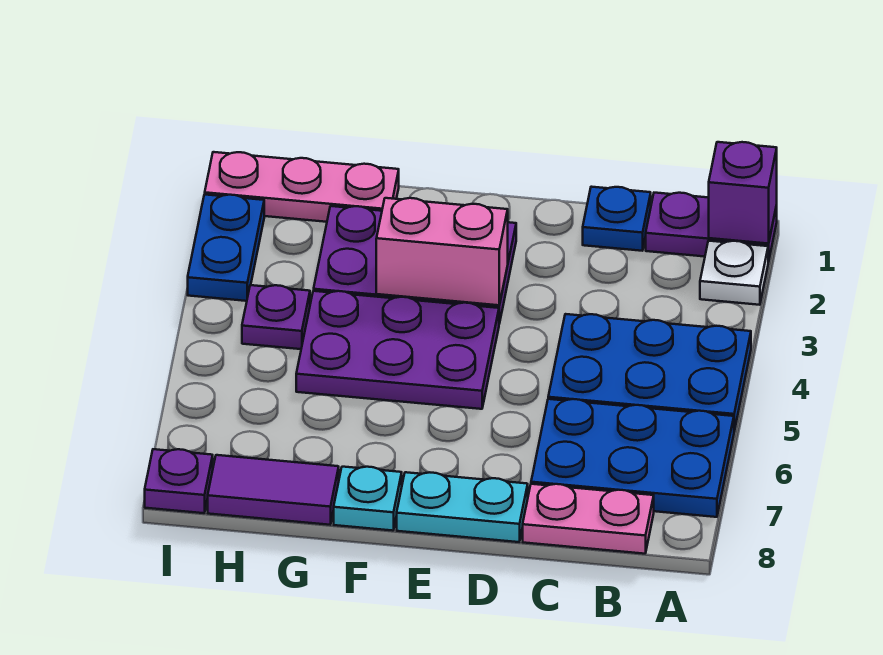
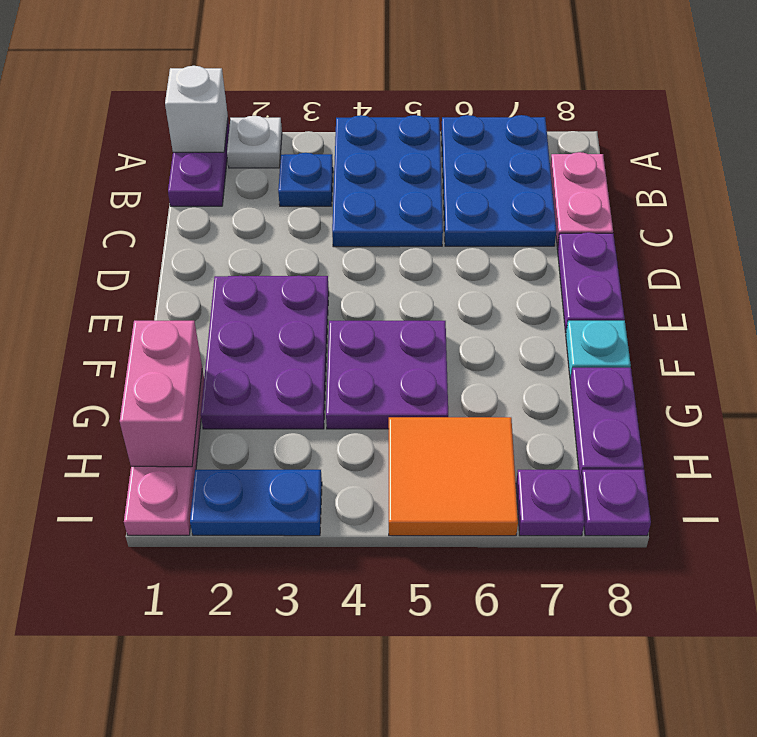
purple brick A1 level 2 -> white brick A1 level 2
blue plate C1 level 1 -> blue plate B3 level 1
cyan plate D8:E8 level 1 -> purple plate D8:E8 level 1
pink brick E3:F3 level 2 -> pink brick G1:H1 level 2
purple plate E4:G5 level 1 -> purple plate F4:G5 level 1
purple tile G8:H8 level 1 -> purple plate G8:H8 level 1
purple plate H4 level 1 -> purple plate I7 level 1
none -> orange tile H5:I6 level 1

